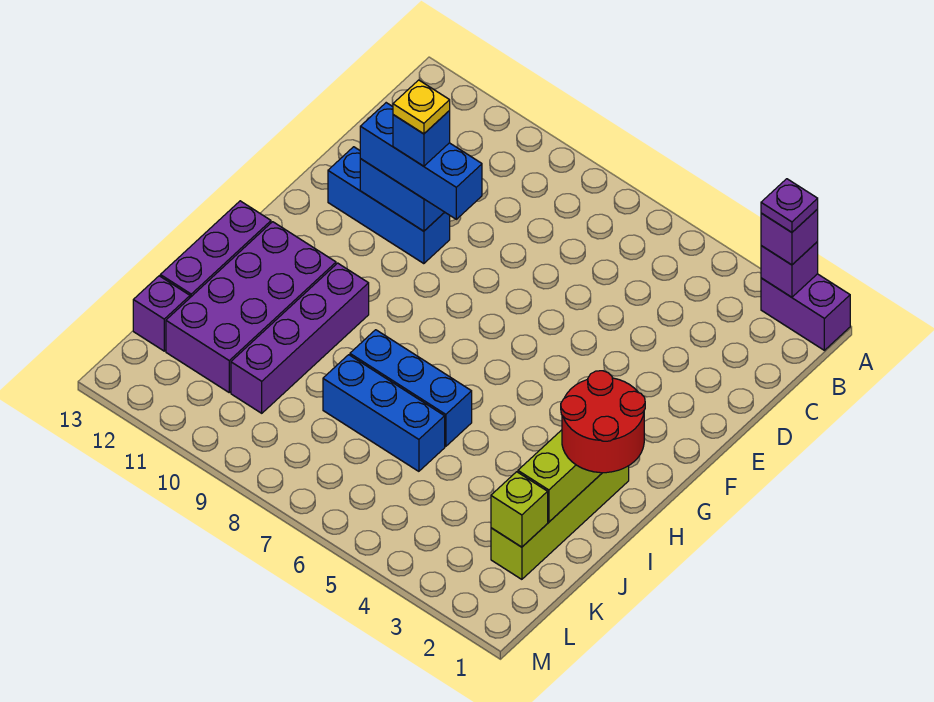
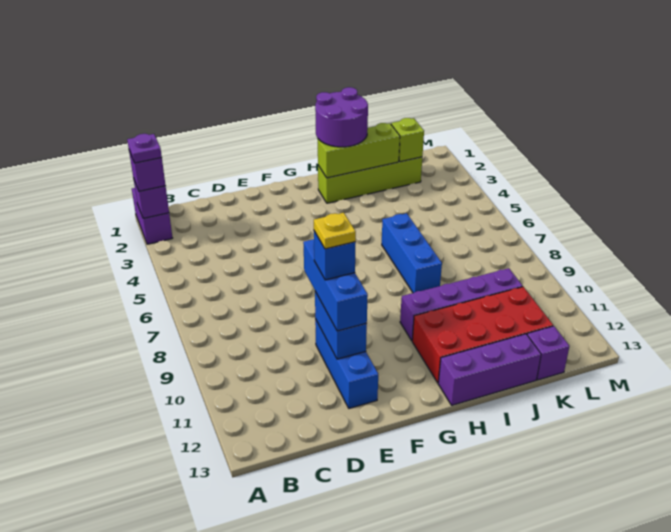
red round brick H1:I2 level 3 -> purple round brick H1:I2 level 3
purple brick H11:K12 level 1 -> red brick H11:K12 level 1
blue brick J6:J8 level 1 -> none

